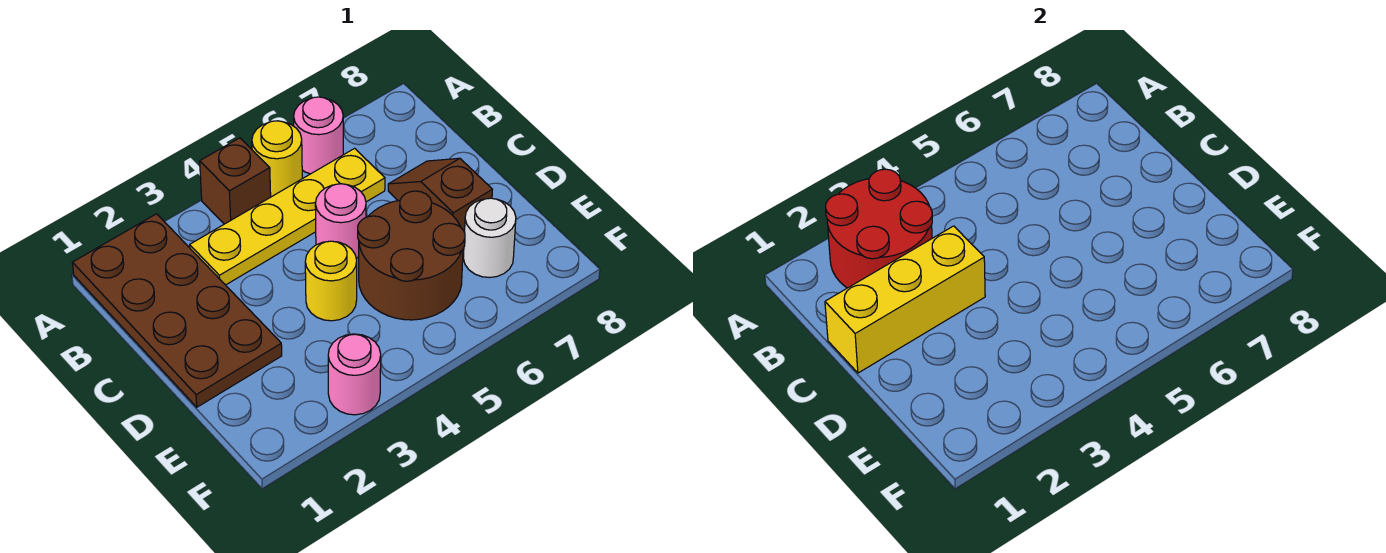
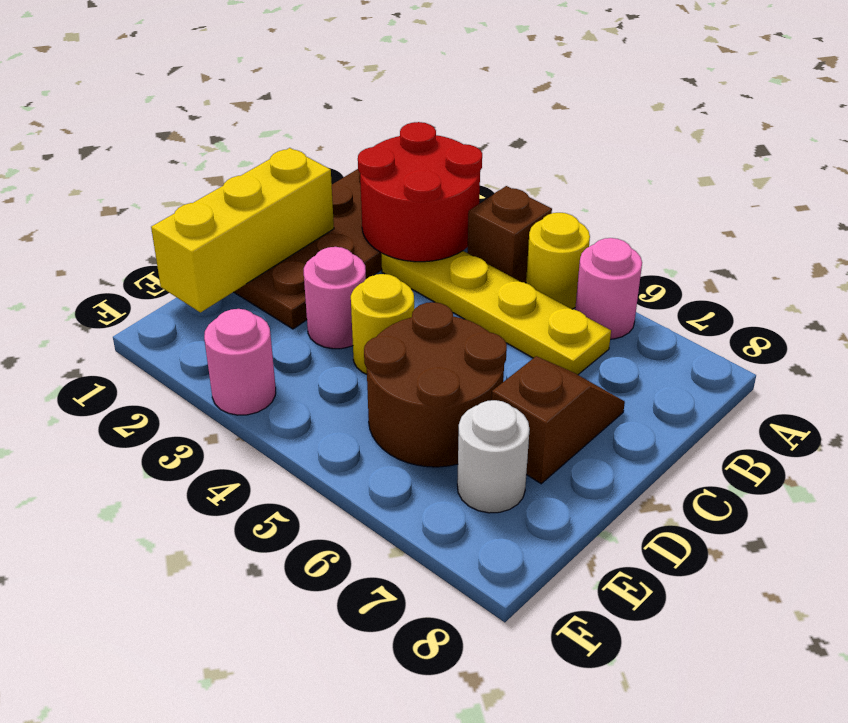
yellow brick C1:C3 level 2 -> yellow brick C1:E1 level 2
pink round brick C5 level 1 -> pink round brick D3 level 1

